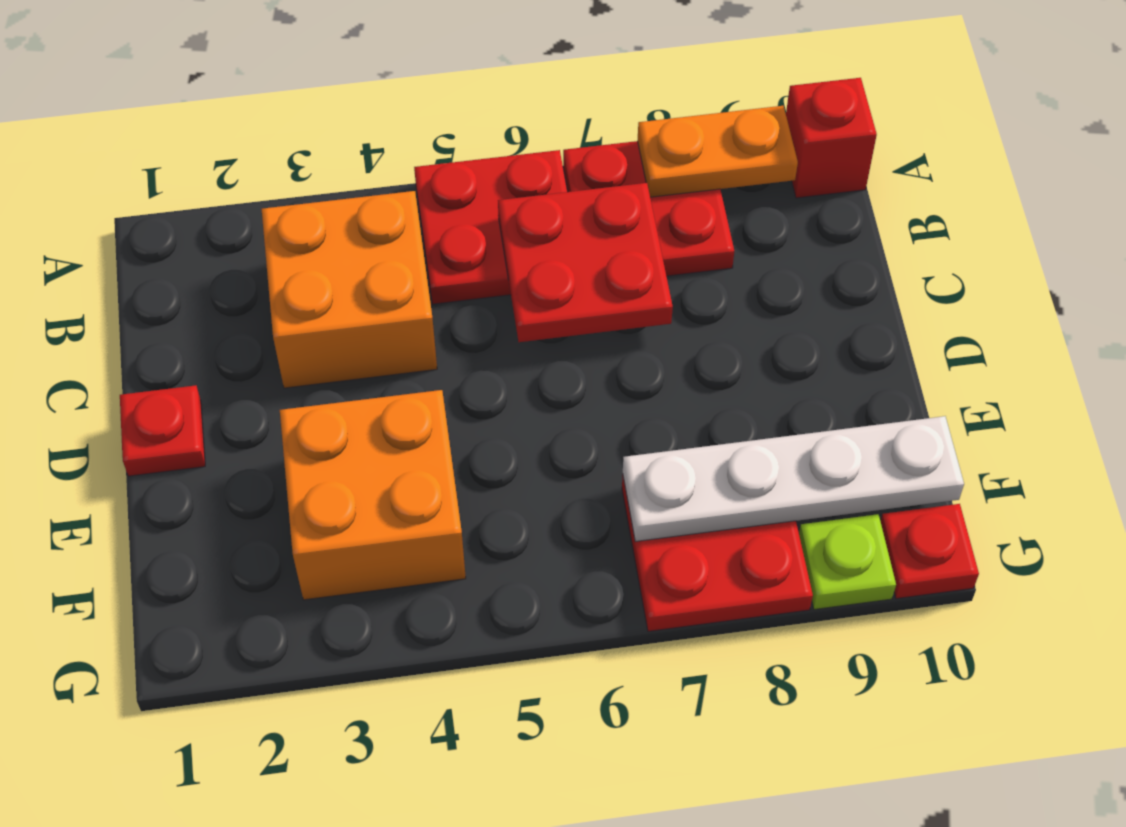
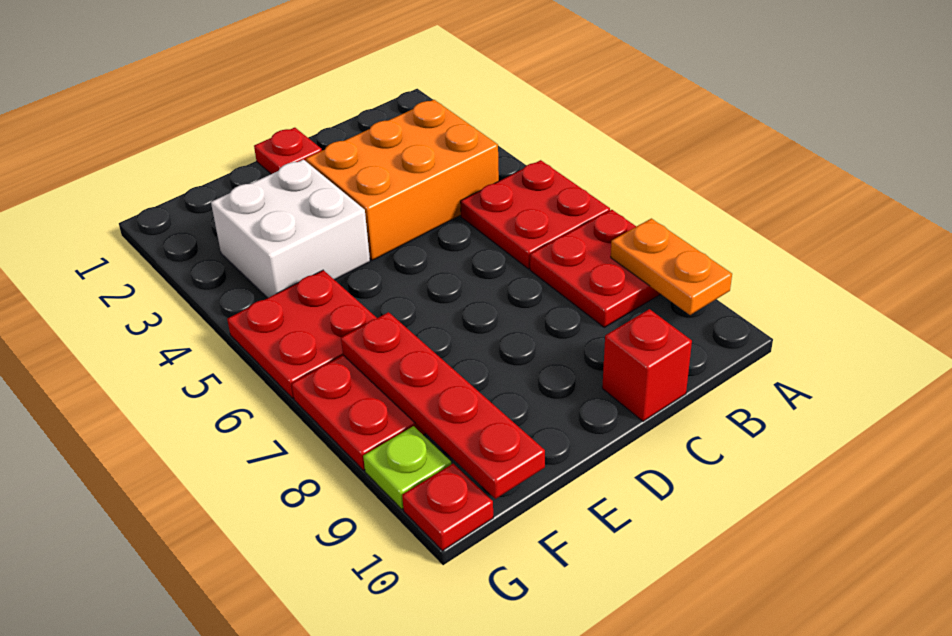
red brick A10 level 1 -> red brick C10 level 1
orange brick B3:C4 level 1 -> orange brick B3:D4 level 1
red plate B6:C7 level 2 -> red plate F5:G6 level 1
orange brick E3:F4 level 1 -> white brick E3:F4 level 1
white plate F7:F10 level 2 -> red plate F7:F10 level 2

